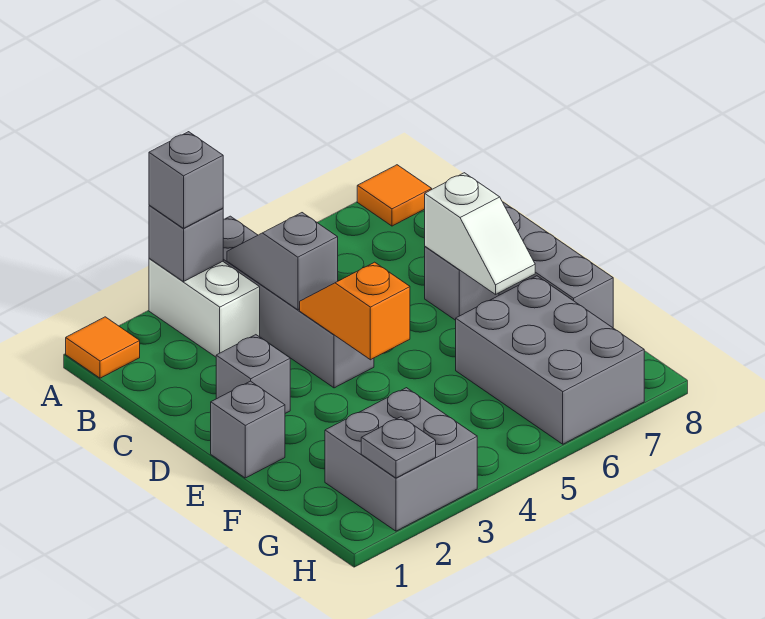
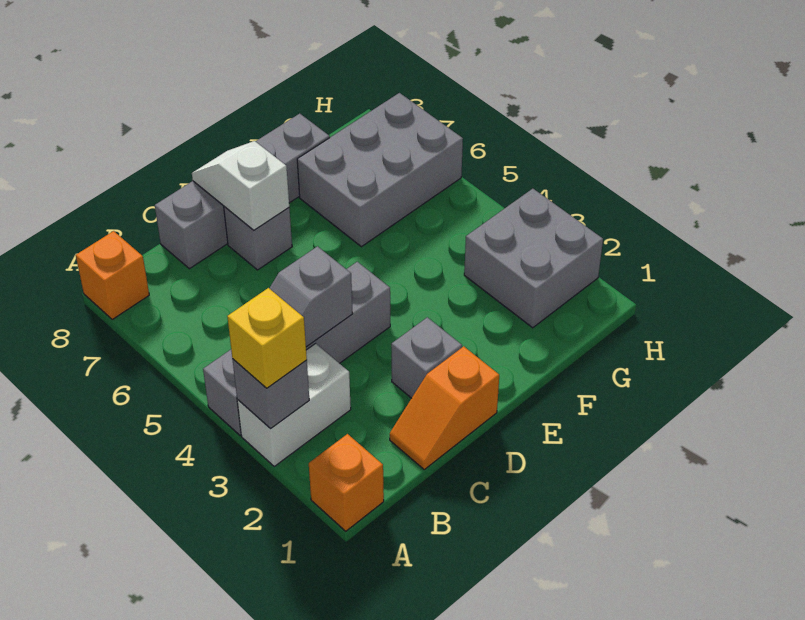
orange tile A1 level 1 -> orange brick A1 level 1
grey brick A3 level 3 -> yellow brick A3 level 3
orange tile A8 level 1 -> orange brick A8 level 1
orange slope D4:E4 level 2 top E -> orange slope C1:D1 level 1 top D
white slope D7:E7 level 2 top D -> white slope D7:D8 level 2 top 7
grey brick E1 level 1 -> none
grey plate H2 level 2 -> none

